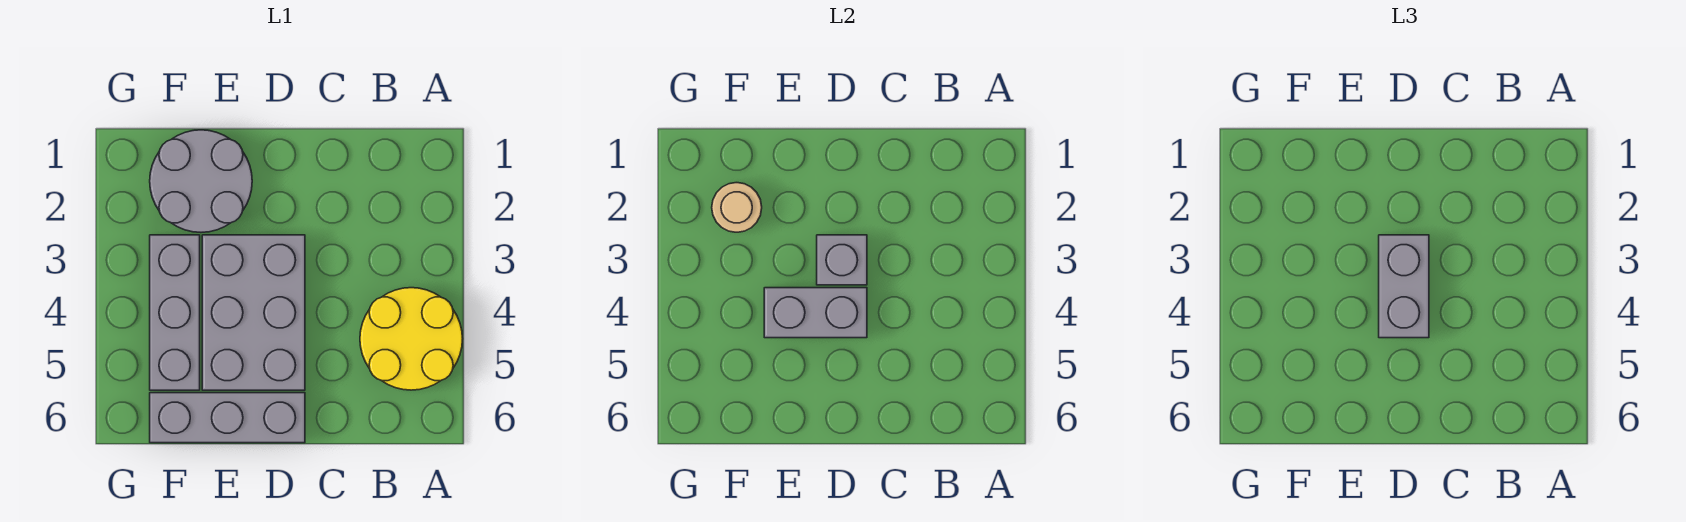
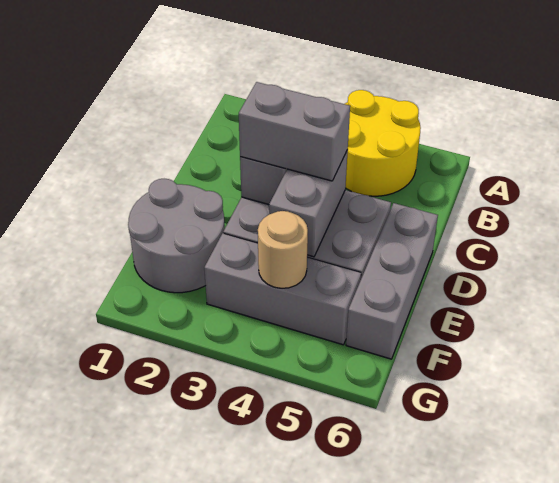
tan round brick F2 level 2 -> tan round brick F4 level 2

